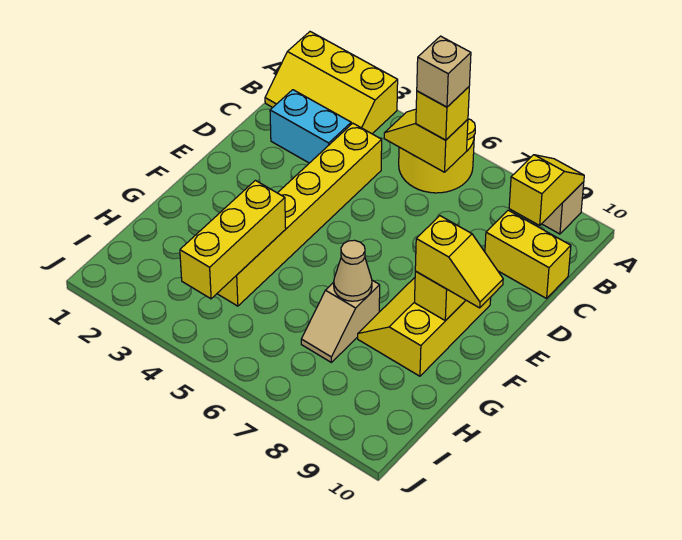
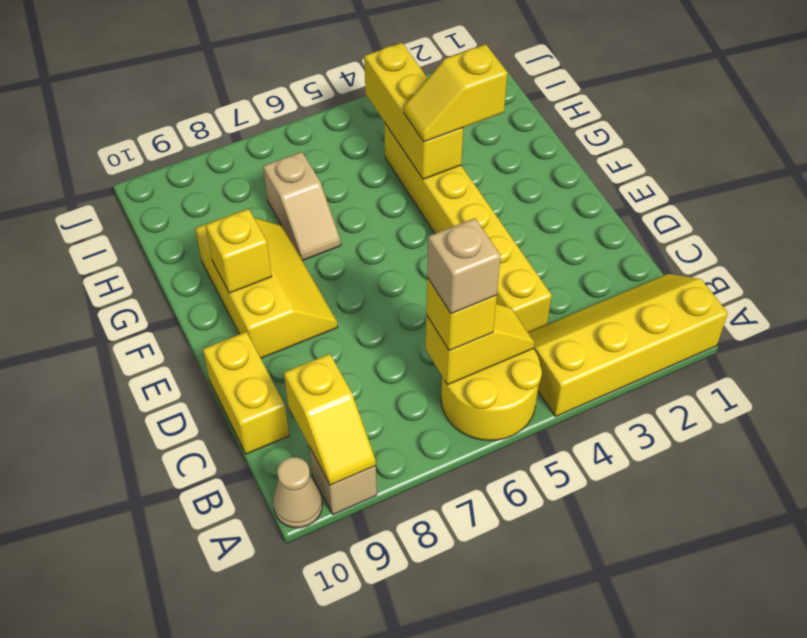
yellow slope A1:B3 level 1 top A -> yellow slope A1:B4 level 1 top A
cyan brick C2:C3 level 1 -> none
yellow brick C9:C10 level 1 -> yellow brick C10:D10 level 1
yellow slope F9:F10 level 3 top 9 -> yellow slope G3:G4 level 3 top 3
tan slope G7:H7 level 1 top G -> tan slope G7:H7 level 1 top H
tan cone G7 level 2 -> tan cone A10 level 1

